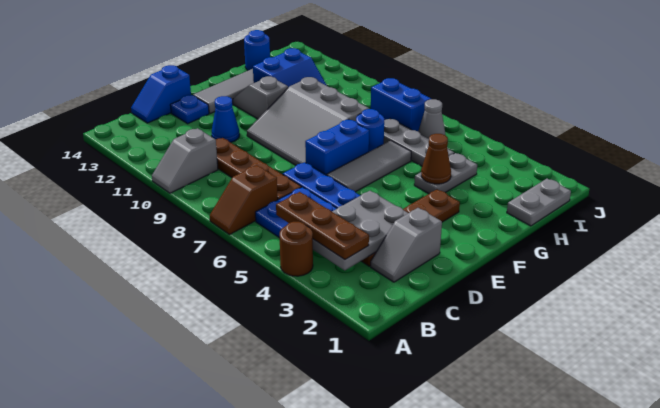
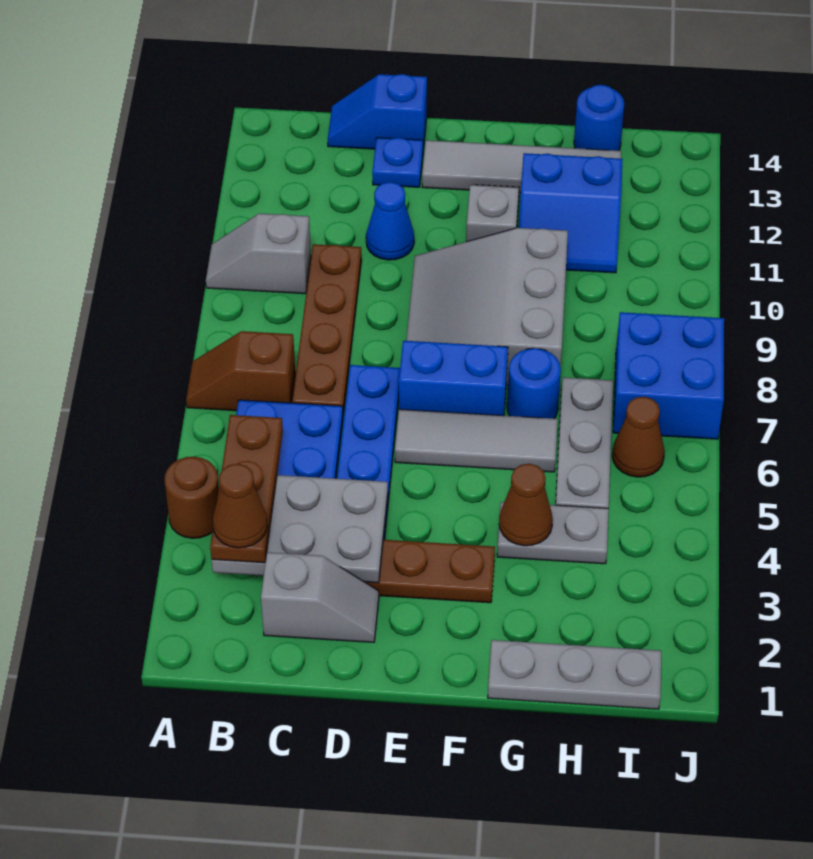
none -> brown cone B3 level 4
grey slope C2:D2 level 1 top D -> grey slope C2:D2 level 1 top C
grey plate H1:I1 level 1 -> grey plate G1:I1 level 1
grey cone I6 level 1 -> brown cone I6 level 1
blue brick I7:I8 level 1 -> blue brick I7:J8 level 1

